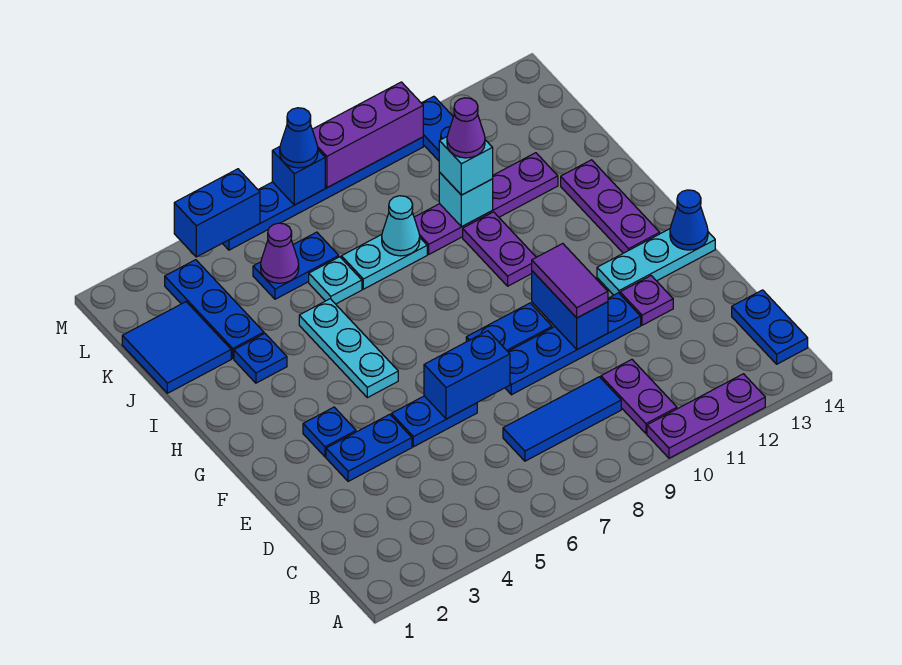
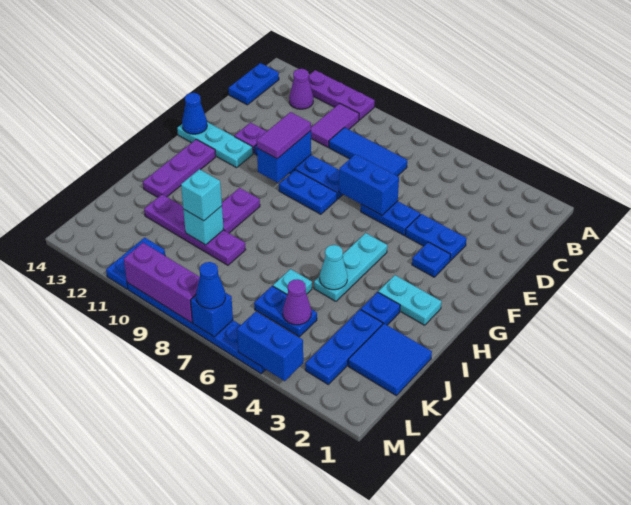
purple plate B10:C10 level 1 -> purple tile B10:C10 level 1
cyan plate J7:J8 level 1 -> cyan plate H2:H3 level 1
cyan cone J8 level 2 -> cyan cone I5 level 2
purple cone J10 level 4 -> purple cone B12 level 1

